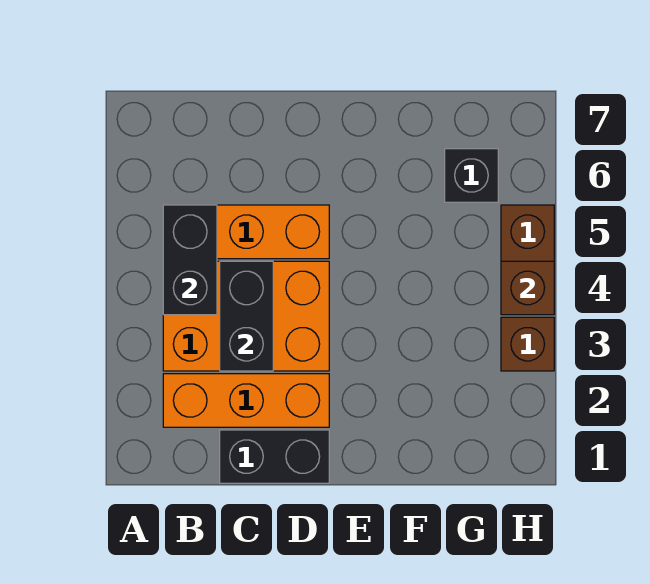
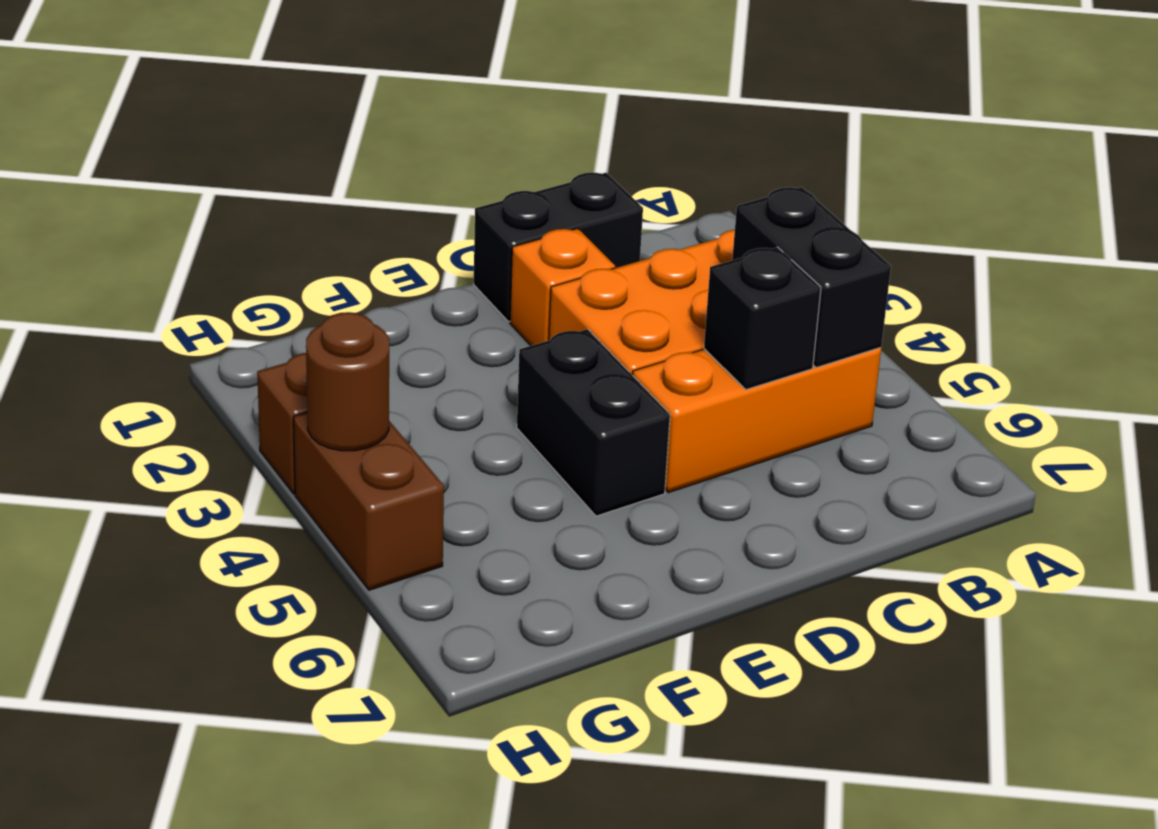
orange brick B2:D2 level 1 -> orange brick D2 level 1
black brick C3:C4 level 2 -> black brick E4:E5 level 1
black brick G6 level 1 -> black brick C5 level 2
brown brick H4 level 2 -> brown round brick H4 level 2

